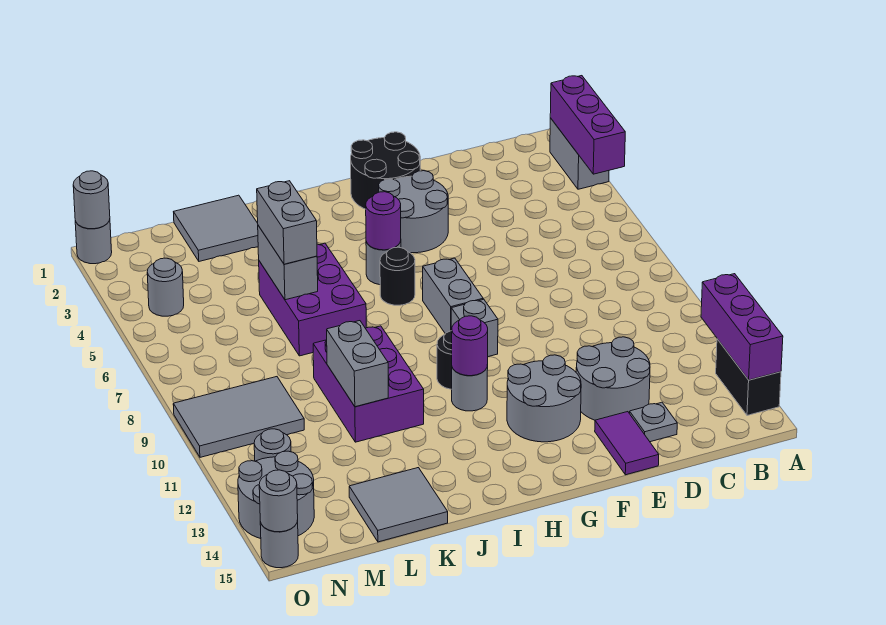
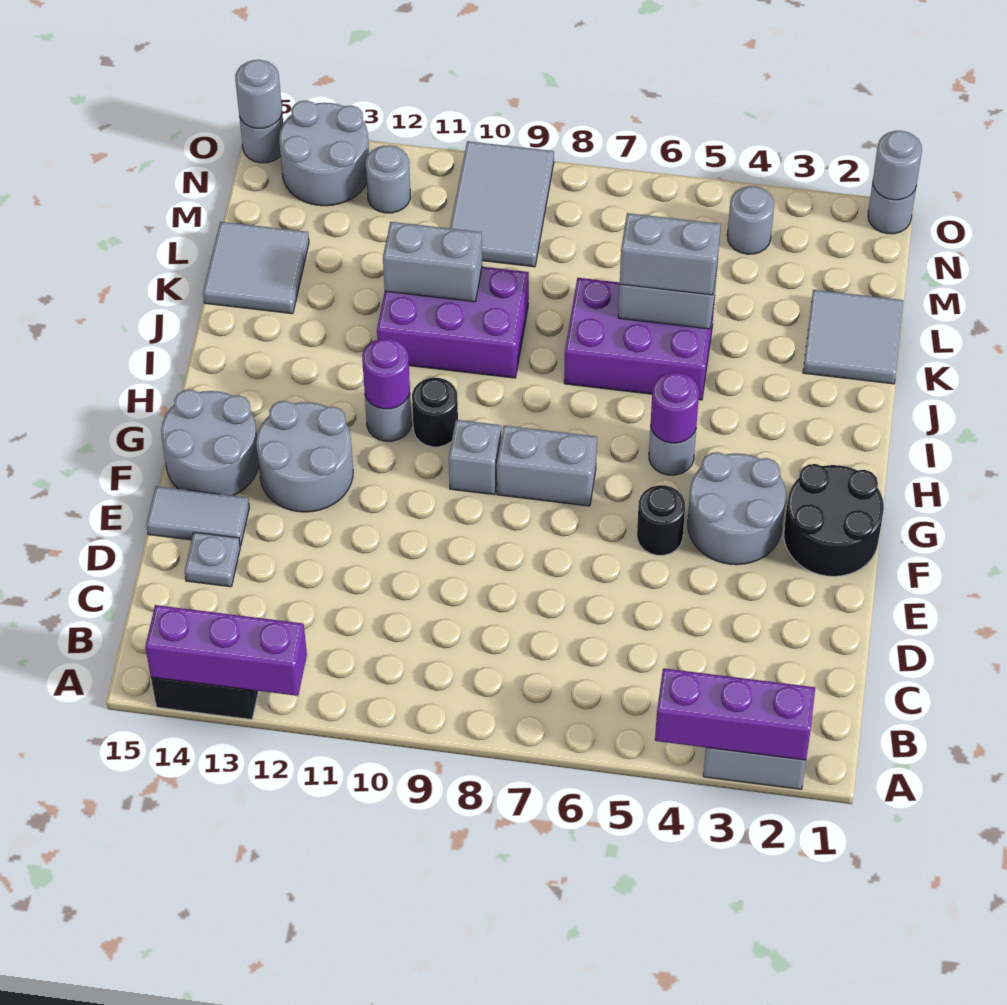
grey round brick D12:E13 level 1 -> grey round brick F14:G15 level 1
purple tile E14:E15 level 1 -> grey tile E14:E15 level 1
black round brick H6 level 1 -> black round brick F5 level 1

